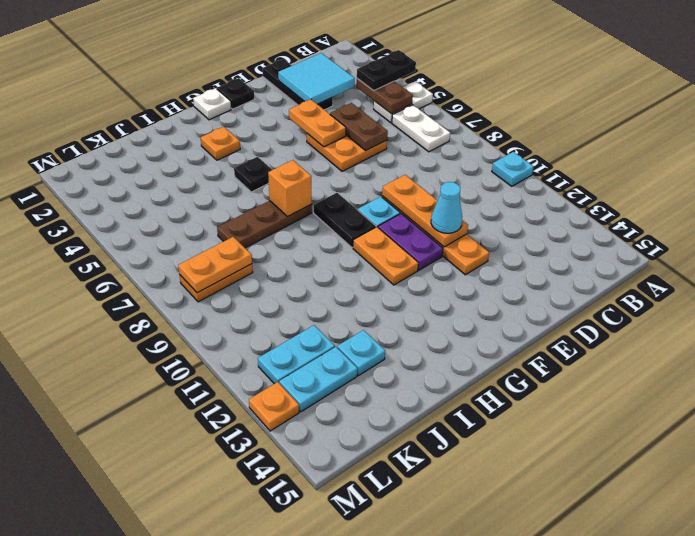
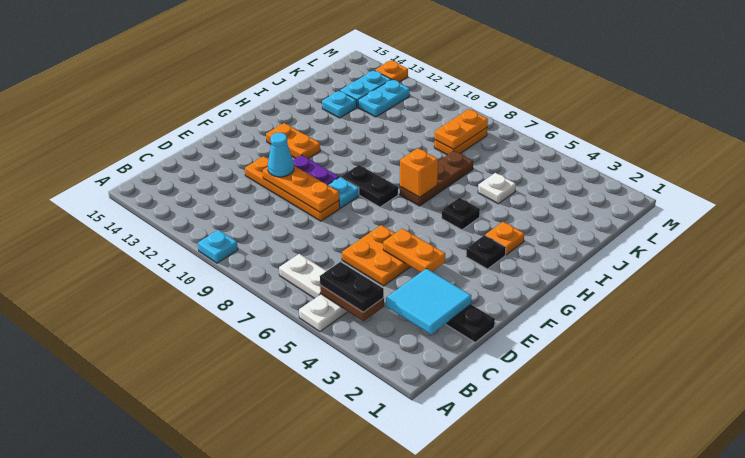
black plate A4:B4 level 3 -> black plate B4:B5 level 3
brown plate D5:D6 level 2 -> none
black plate F1 level 1 -> black plate G3 level 1
white plate G1 level 1 -> white plate J5 level 1
orange plate G10:G11 level 1 -> orange plate G12:G13 level 1

